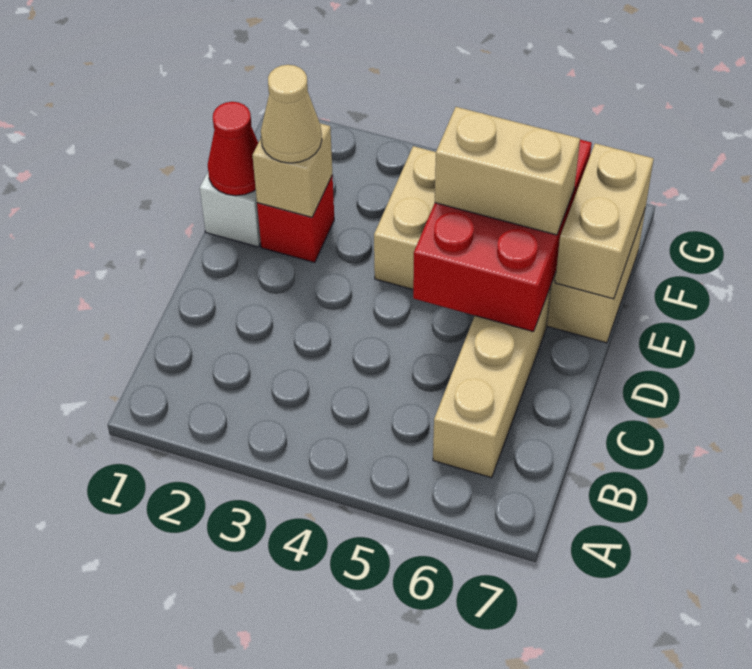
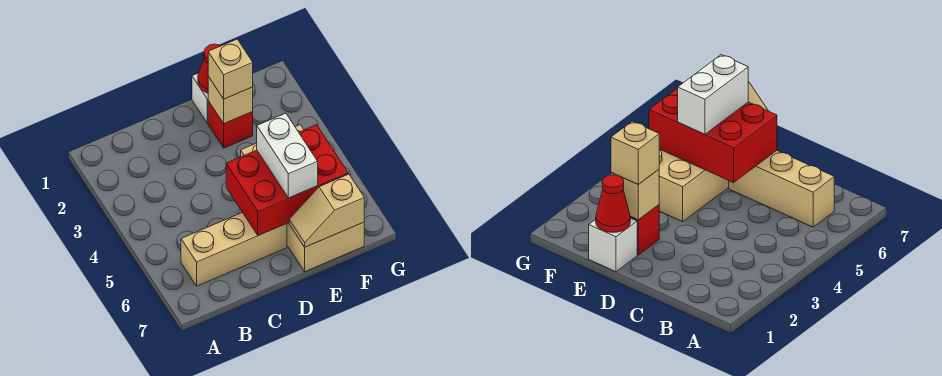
tan cone E2 level 3 -> tan brick E2 level 3
tan brick E5:E6 level 3 -> white brick E5:E6 level 3
tan brick E7:F7 level 2 -> tan slope E7:F7 level 2 top F

